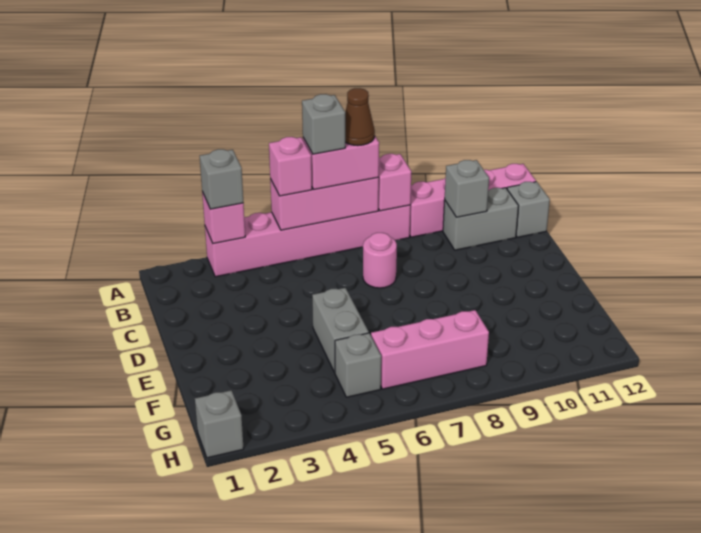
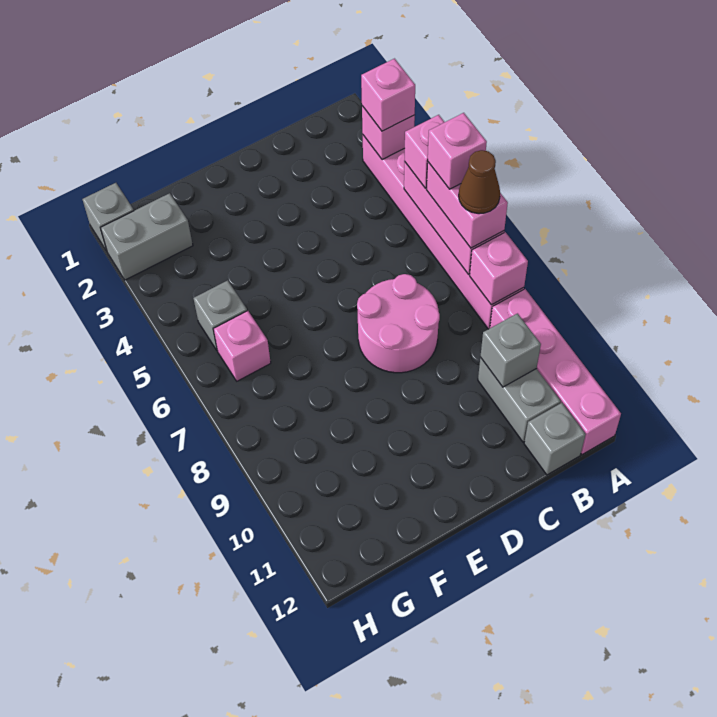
grey brick A3 level 3 -> pink brick A3 level 3
grey brick A6 level 4 -> pink brick A6 level 4
pink round brick C7 level 1 -> pink round brick C7:D8 level 1
grey brick E5:F5 level 1 -> grey brick G2:H2 level 1
pink brick G6:G8 level 1 -> pink brick G6 level 1

